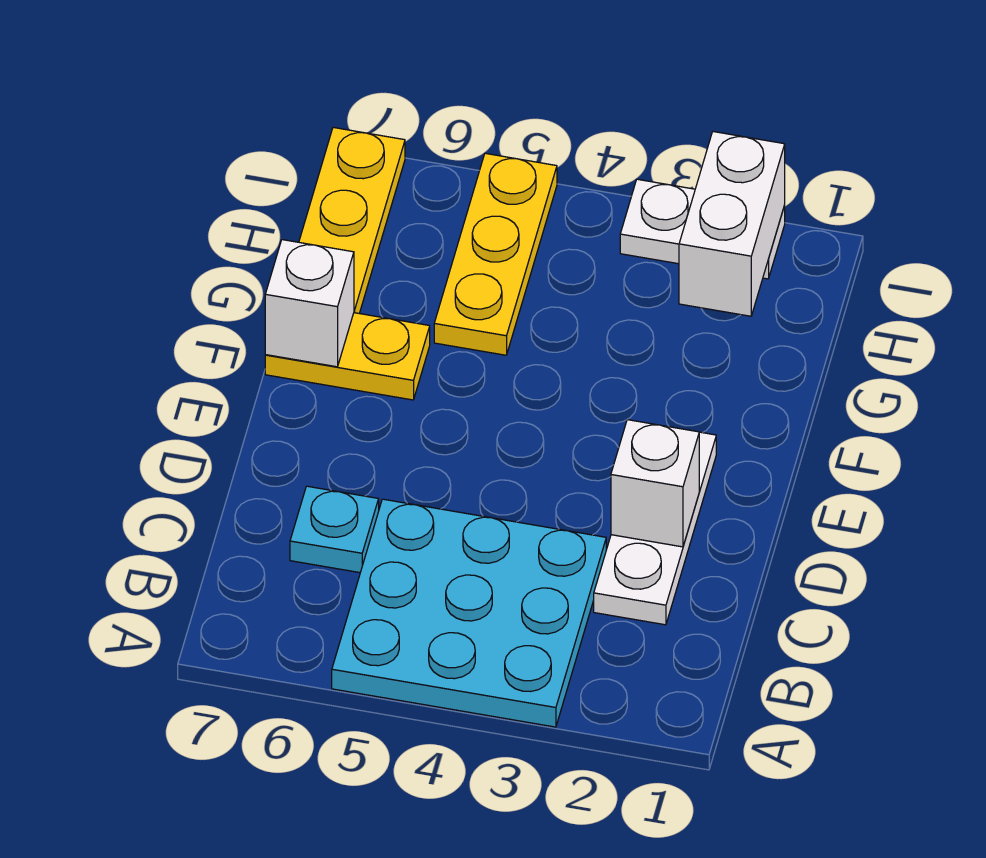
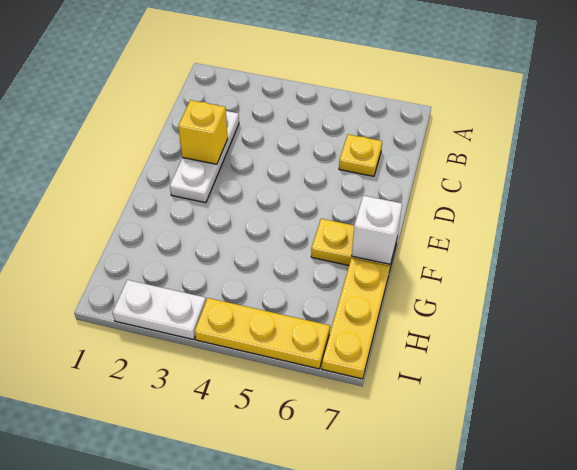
cyan plate A3:C5 level 1 -> none
cyan plate C6 level 1 -> yellow plate C6 level 1
white brick D2 level 2 -> yellow brick D2 level 2
yellow plate G5:I5 level 1 -> yellow plate I4:I6 level 1
white brick H2:I2 level 2 -> none

